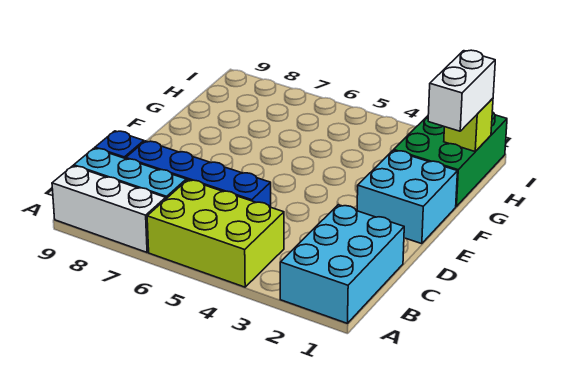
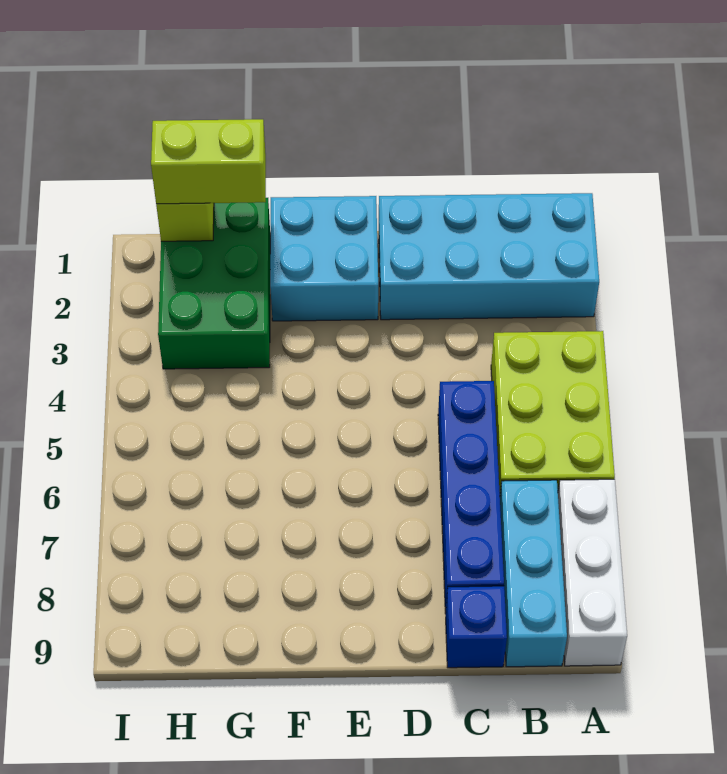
cyan brick A1:C2 level 1 -> cyan brick A1:D2 level 1
green brick G1:I2 level 1 -> green brick G1:H3 level 1
white brick G1:H1 level 3 -> lime brick G1:H1 level 3

